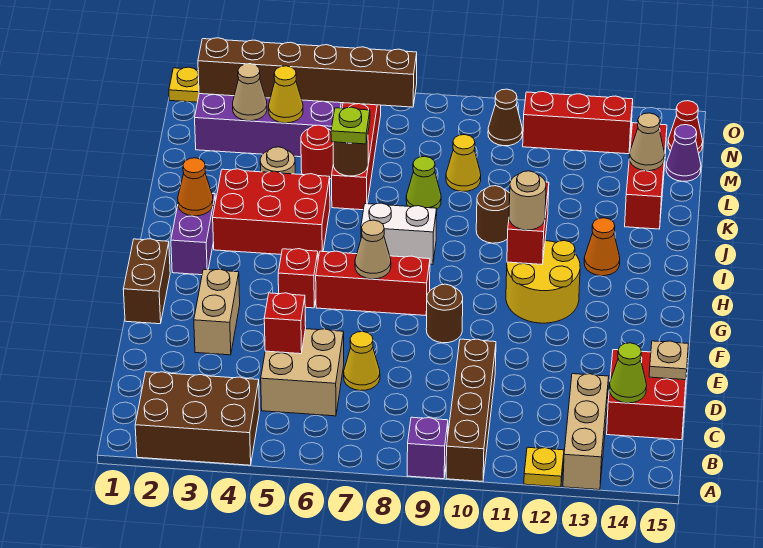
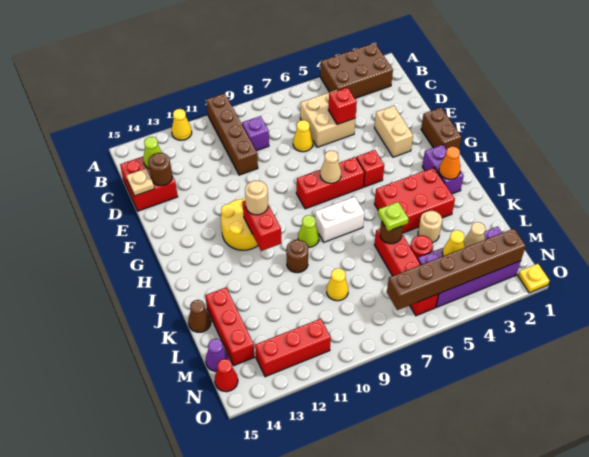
purple brick A9 level 1 -> purple brick C9 level 1
yellow plate A12 level 1 -> yellow cone A12 level 1
tan brick A13:C13 level 1 -> none
brown round brick F9 level 1 -> brown round brick D14 level 2
orange cone I13 level 1 -> none
lime cone K8 level 1 -> lime cone I9 level 1
tan cone L14 level 2 -> none
brown cone N10 level 1 -> brown cone K15 level 1

